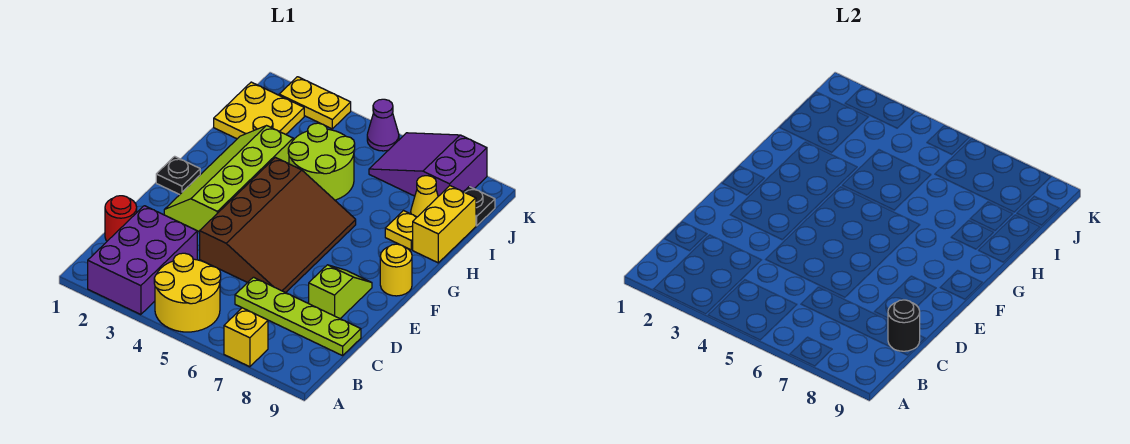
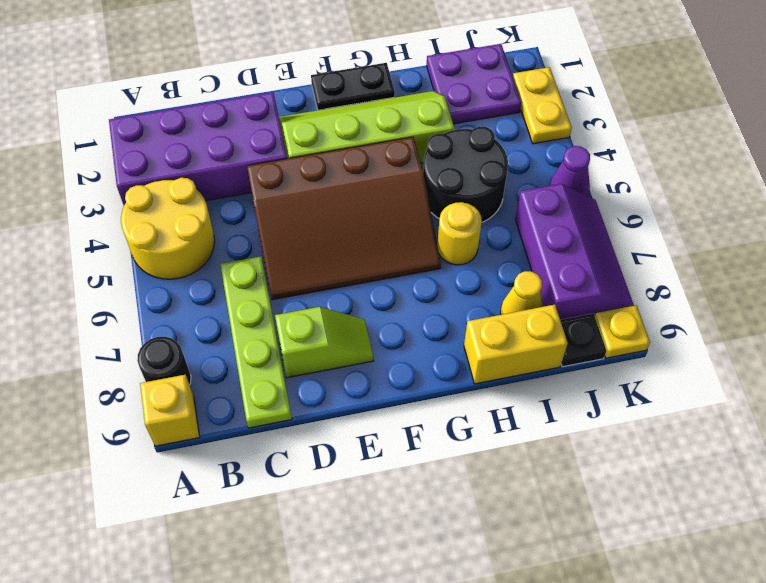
purple brick A2:C3 level 1 -> purple brick A2:D3 level 1
yellow brick A7 level 1 -> yellow brick A9 level 1
red round brick C1 level 1 -> none
black round brick C9 level 2 -> black round brick A8 level 1
black plate F1 level 1 -> black plate F1:G1 level 1
yellow round brick F9 level 1 -> yellow round brick H6 level 1
lime round brick H4:I5 level 1 -> black round brick H4:I5 level 1
yellow plate H8 level 1 -> yellow plate K9 level 1
yellow plate I1:J2 level 1 -> purple plate I1:J2 level 1
purple slope J6:K8 level 1 top 8 -> purple slope J6:K8 level 1 top J

